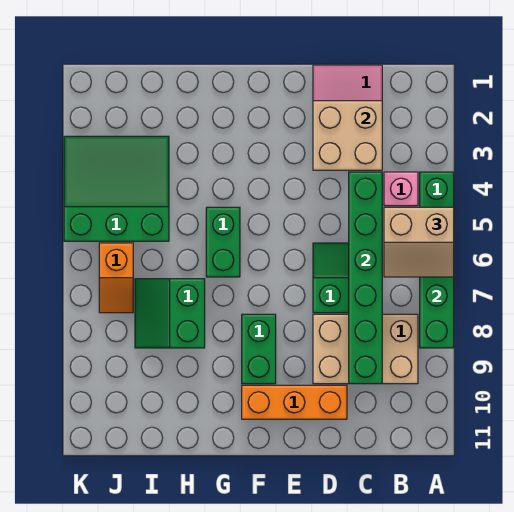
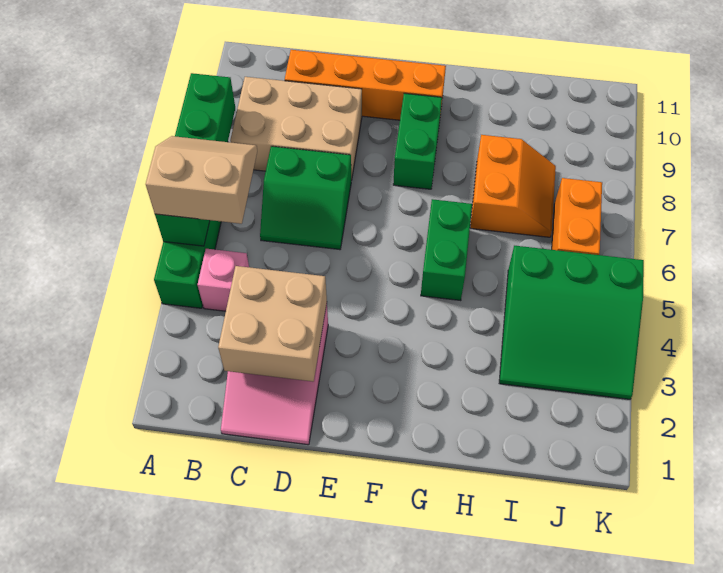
green brick C4:C9 level 2 -> none
orange brick D10:F10 level 1 -> orange brick C10:F10 level 1
green slope H7:I8 level 1 top H -> orange slope H7:I8 level 1 top H
orange slope J6:J7 level 1 top 6 -> orange brick J6:J7 level 1

